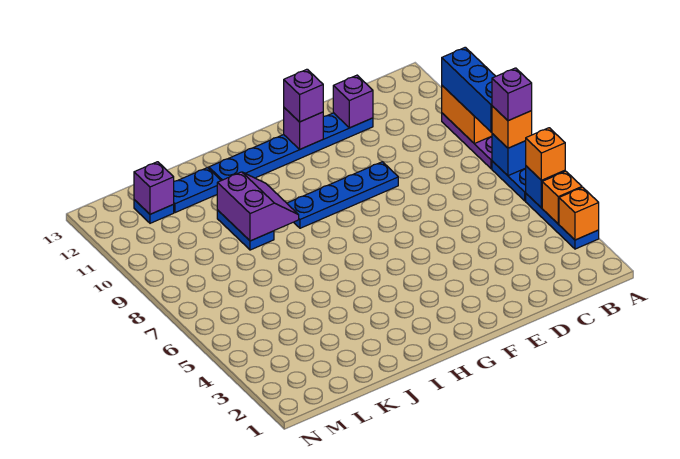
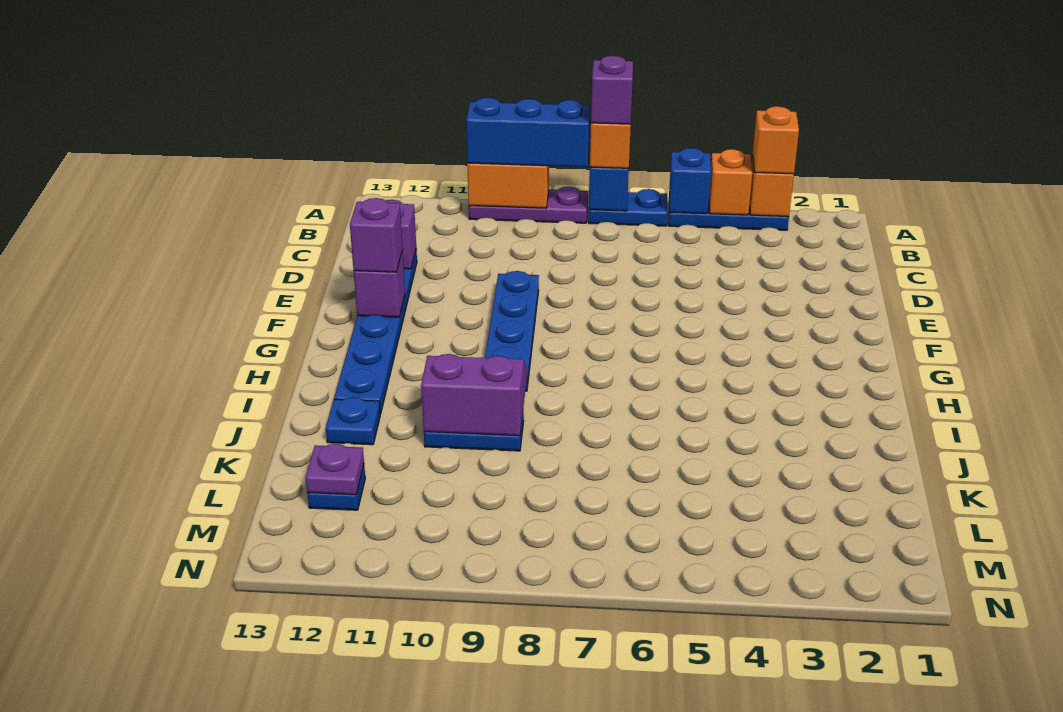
orange brick A5 level 3 -> orange brick A3 level 3
blue plate J12:K12 level 1 -> blue plate J12 level 1
purple brick L12 level 2 -> purple plate L12 level 2

